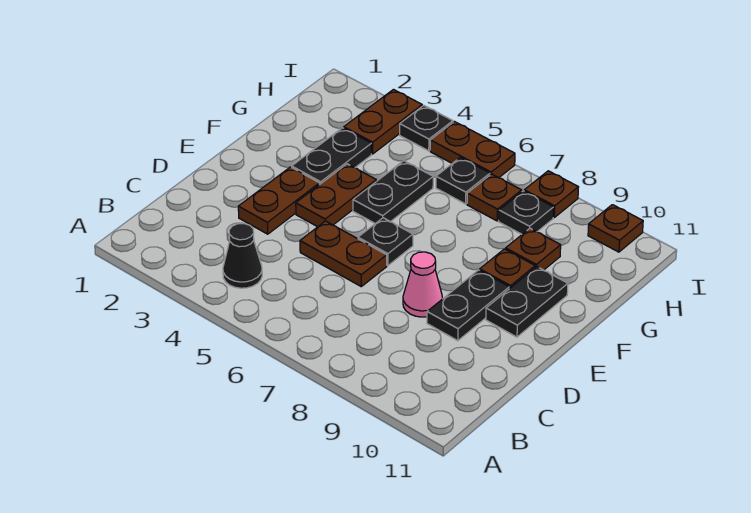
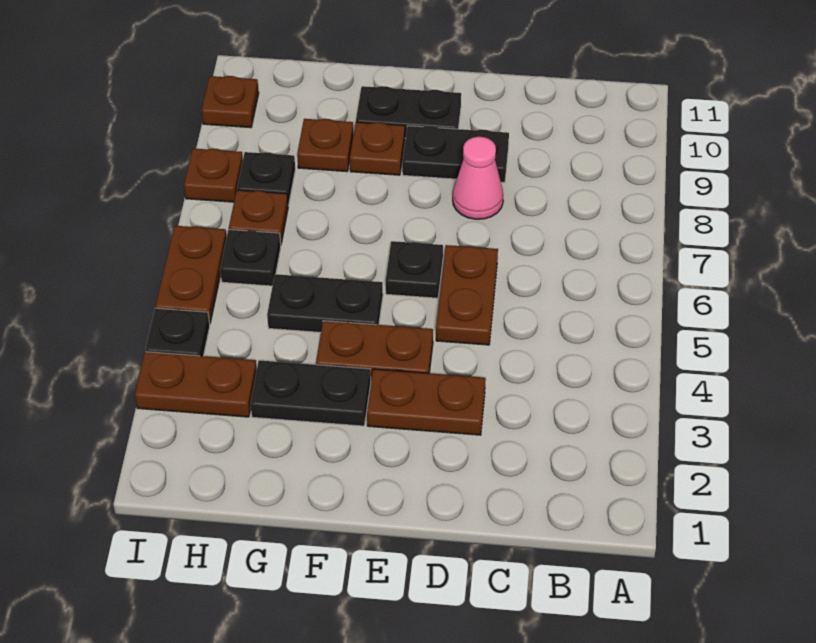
black cone B4 level 1 -> none

